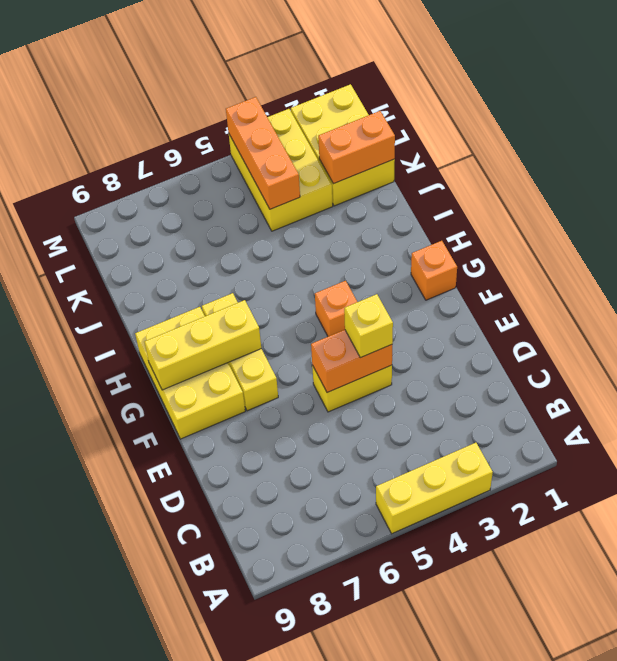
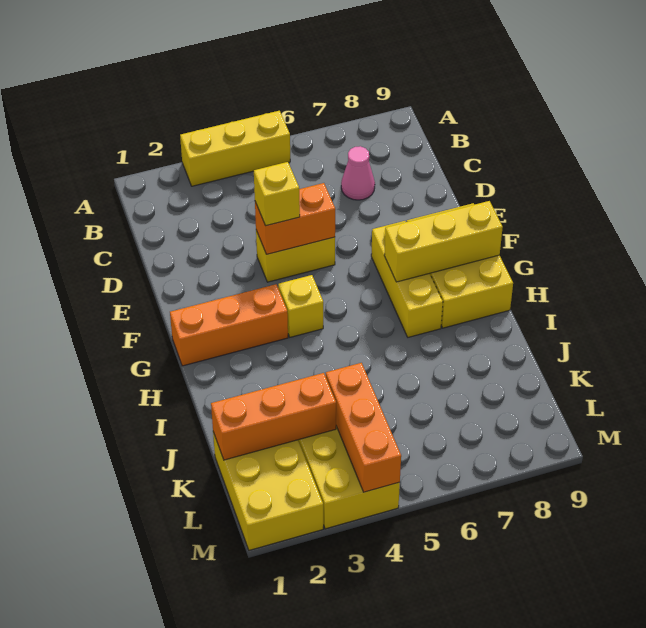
none -> pink cone C7 level 1
orange brick G1 level 1 -> orange brick G1:G3 level 1
orange brick G4 level 1 -> yellow brick G4 level 1
orange brick K1:K2 level 2 -> orange brick K1:K3 level 2

